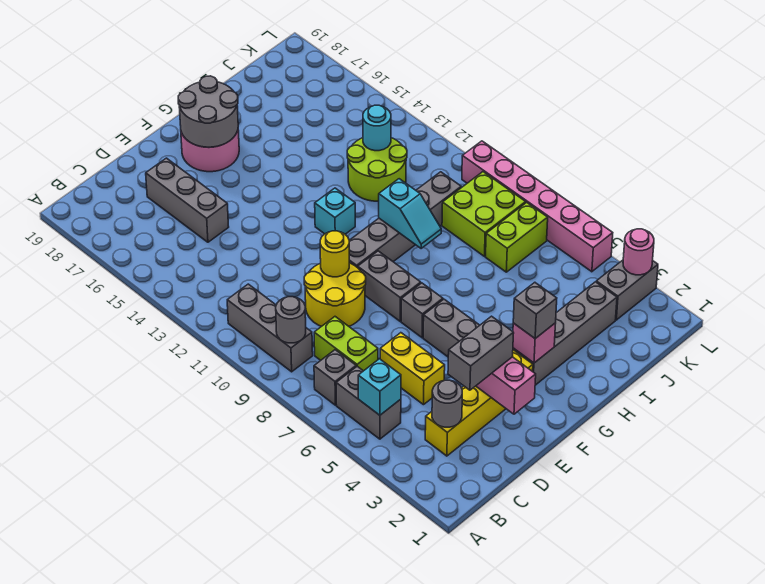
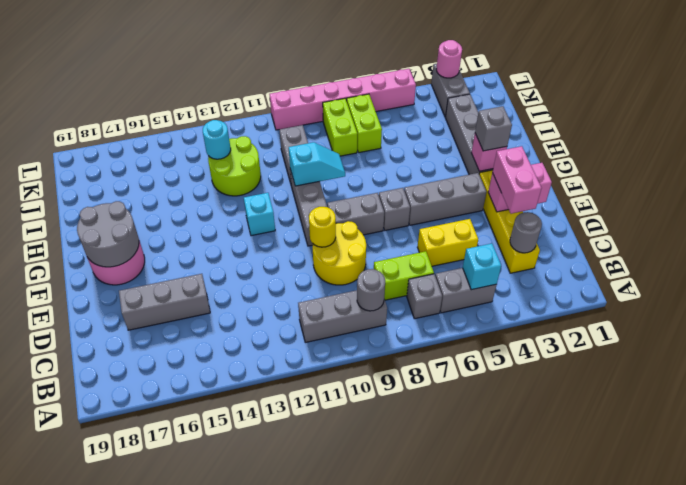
grey brick D3:E3 level 3 -> pink brick D3:E3 level 3
lime brick J8:K9 level 1 -> lime brick J8:K8 level 1

